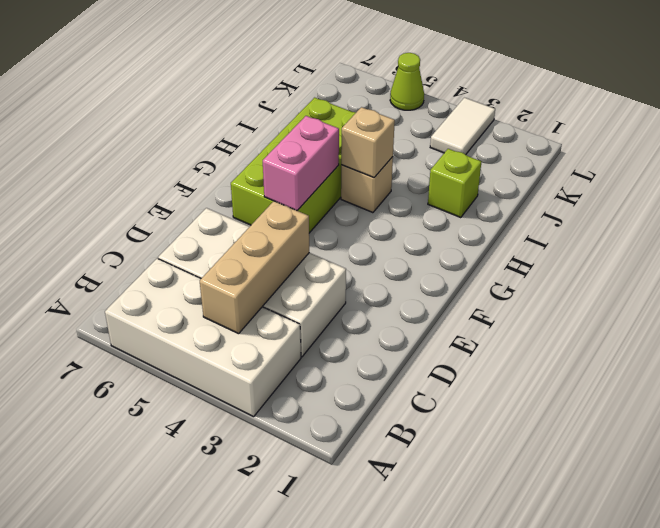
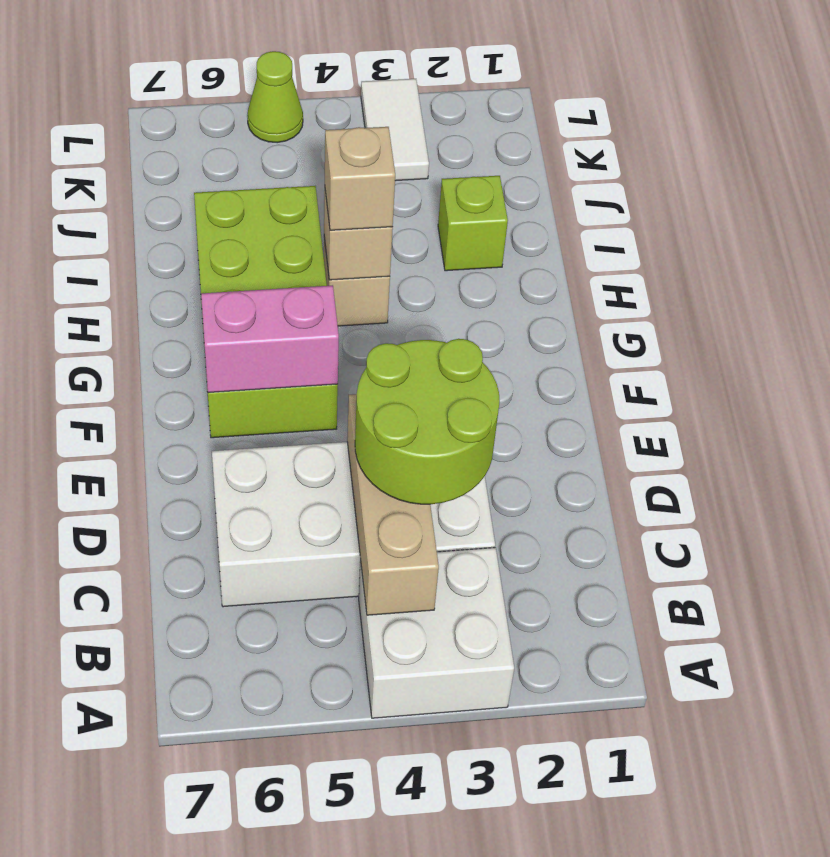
white brick A3:B6 level 1 -> white brick A3:B4 level 1
none -> lime round brick C3:D4 level 3
pink brick F5:G5 level 2 -> pink brick F5:F6 level 2
none -> tan brick H4 level 3

